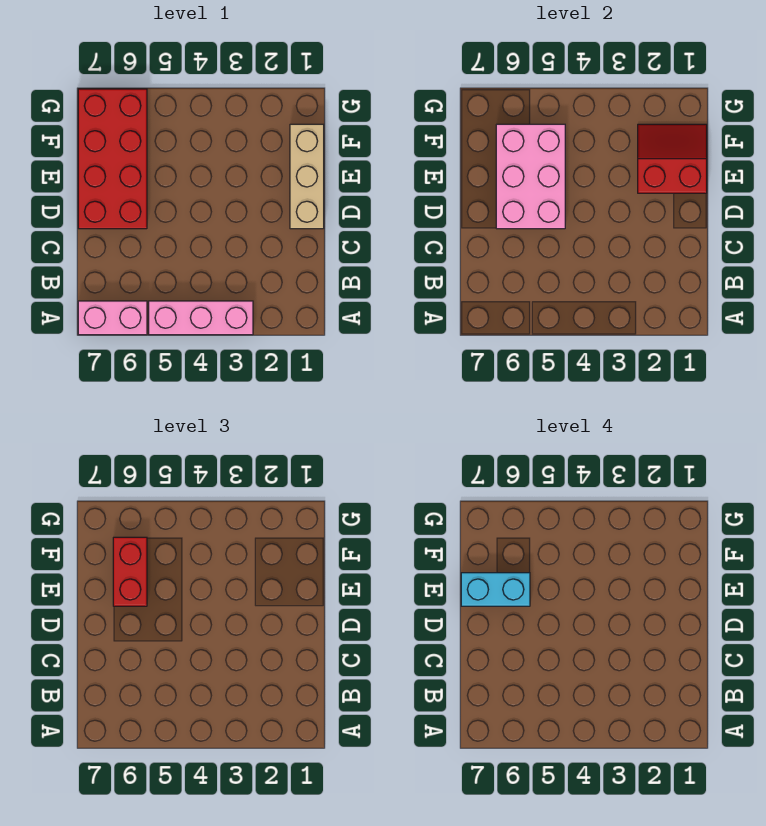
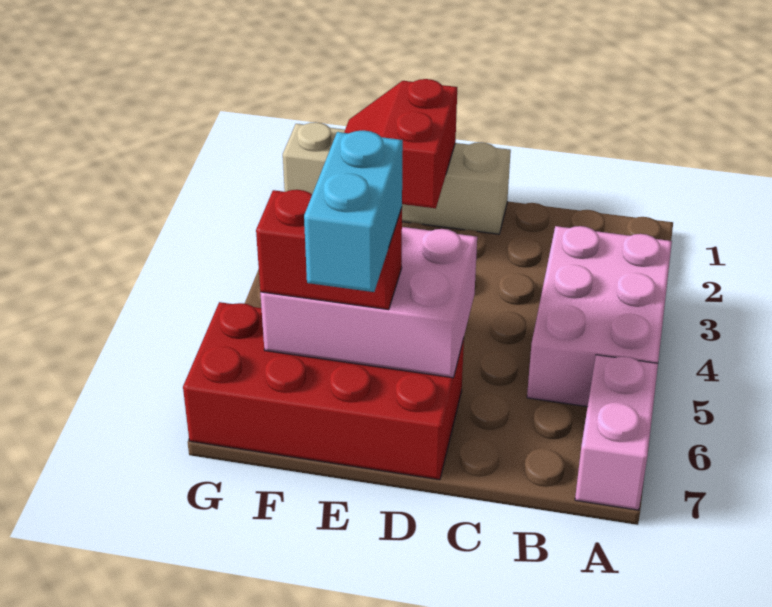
pink brick A3:A5 level 1 -> pink brick A3:B5 level 1
tan brick D1:F1 level 1 -> tan brick D1:G1 level 1

